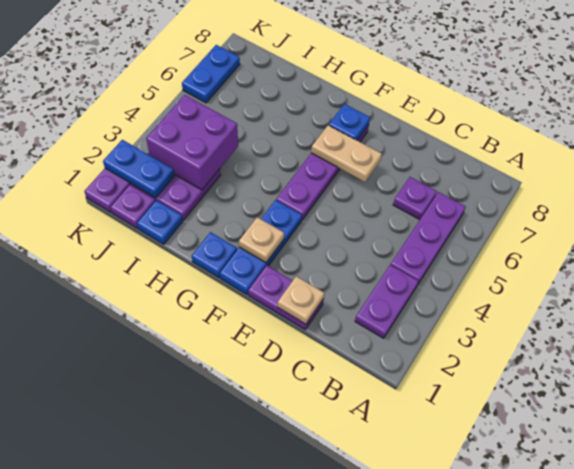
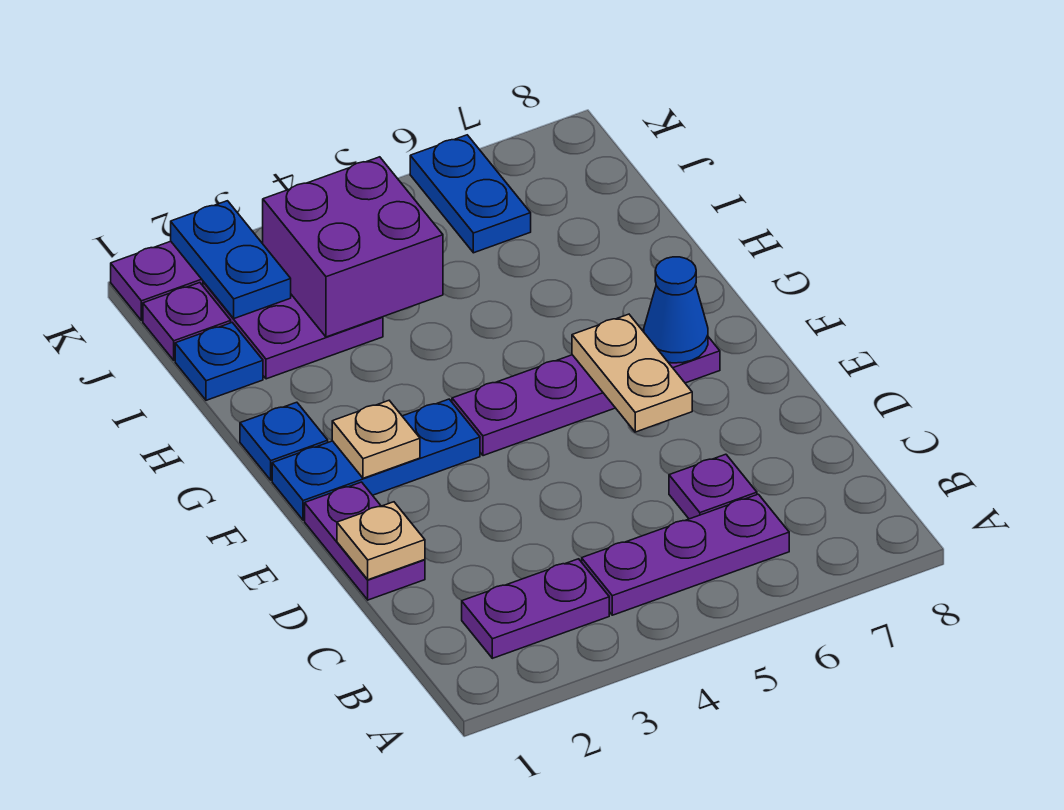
blue plate F7 level 2 -> blue cone F7 level 2
blue plate K6:K7 level 1 -> blue plate J6:K6 level 1

